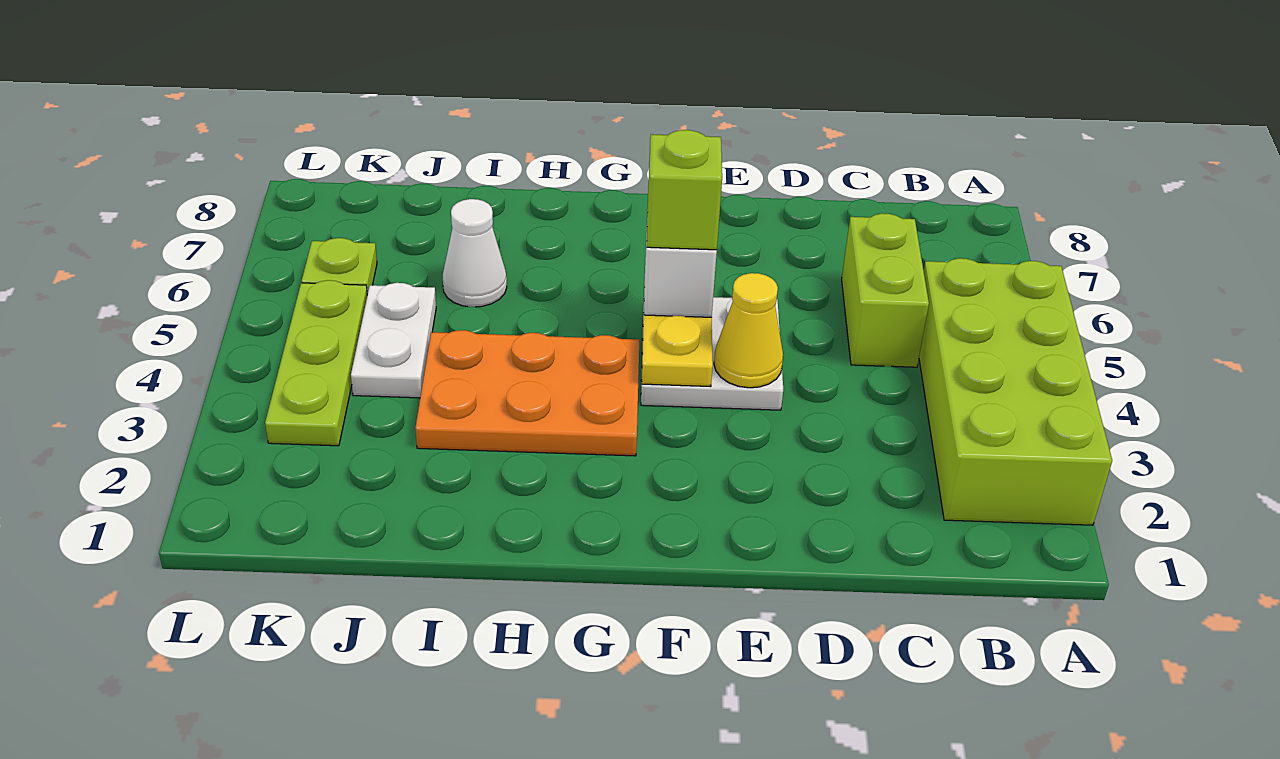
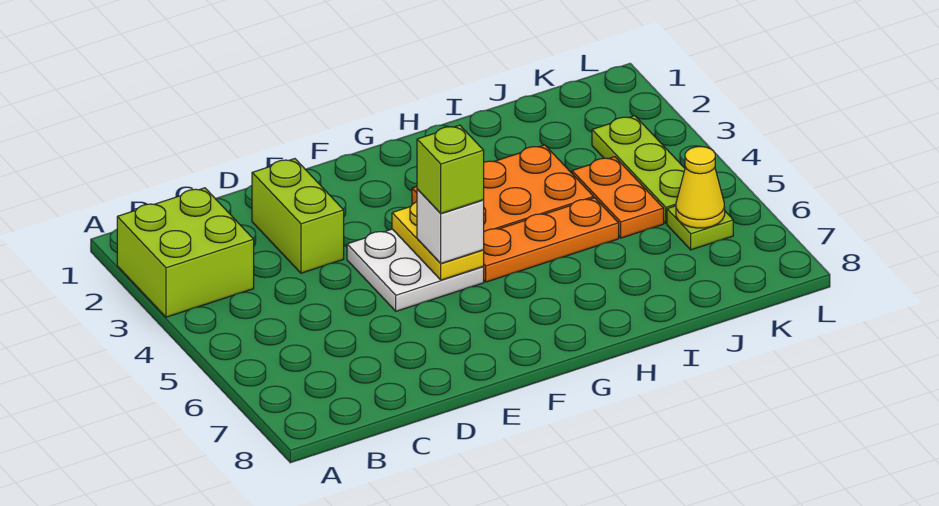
lime brick A2:B5 level 1 -> lime brick A2:B3 level 1
lime brick C5:C6 level 1 -> lime brick D2:D3 level 1
yellow cone E4 level 2 -> yellow cone K6 level 2
none -> orange plate G5:I5 level 1
white cone I6 level 1 -> none
white plate J4:J5 level 1 -> orange plate J4:J5 level 1

